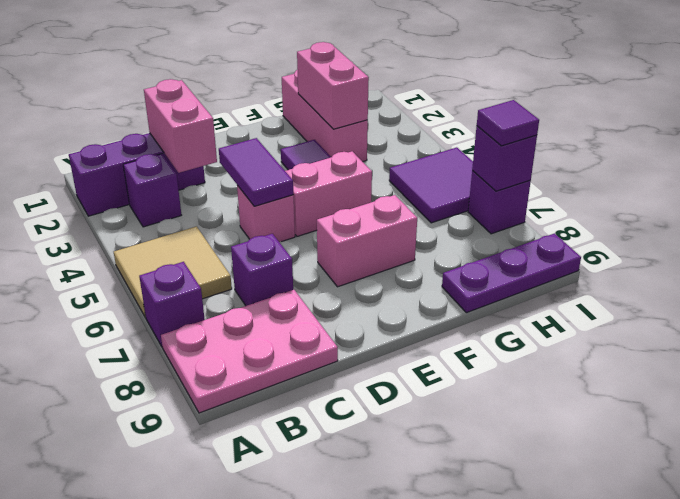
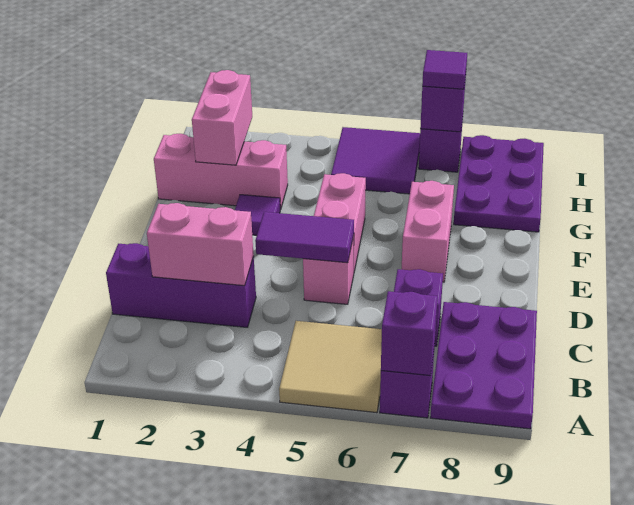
purple brick A2:C2 level 1 -> purple brick C1:C3 level 1
pink plate A8:C9 level 1 -> purple plate A8:C9 level 1
purple brick B3 level 1 -> purple brick A7 level 2
pink brick G2:G3 level 2 -> pink brick G2:H2 level 2
purple plate G9:I9 level 1 -> purple plate G8:I9 level 1

